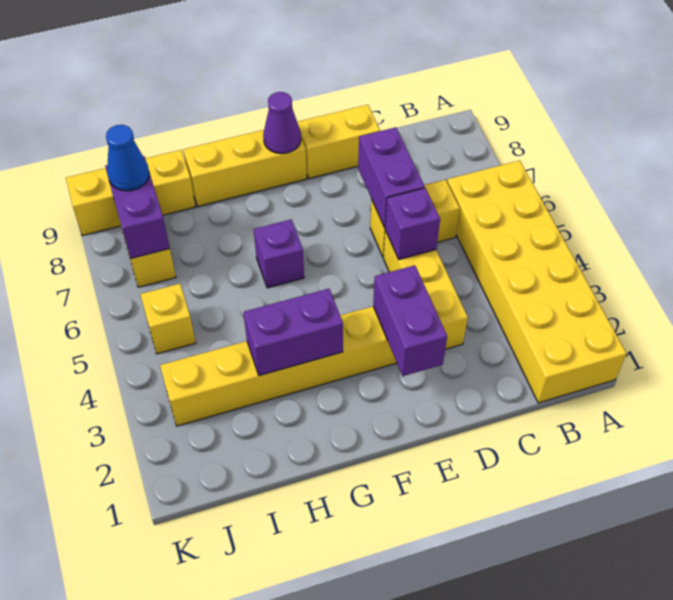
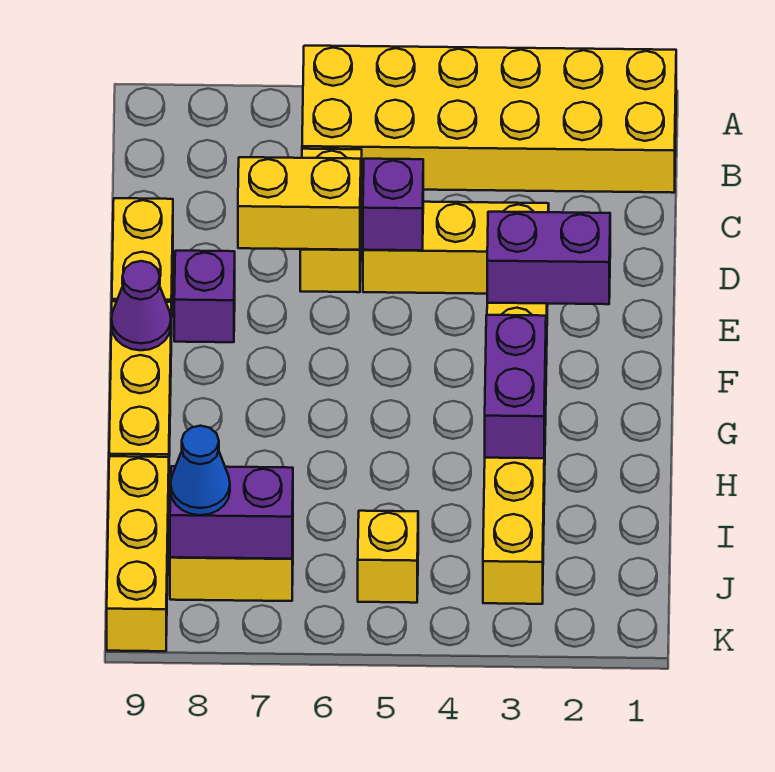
purple brick D6:D7 level 2 -> yellow brick D6:D7 level 2
purple brick G6 level 1 -> purple brick E8 level 1

